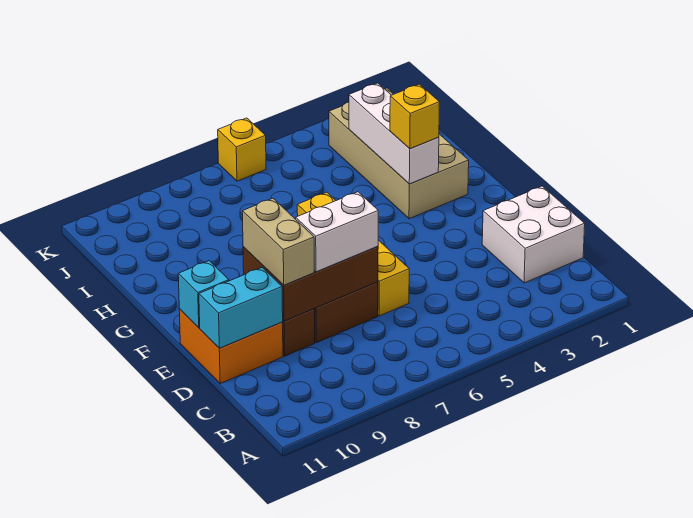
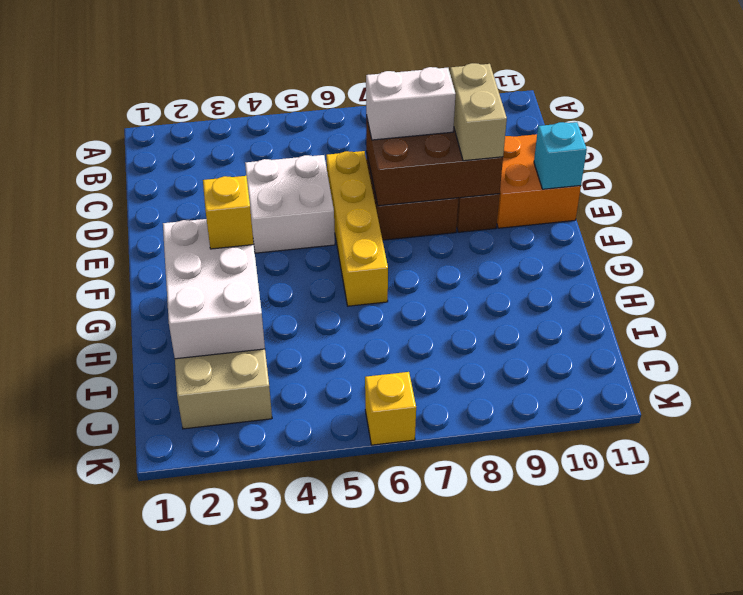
white brick C1:D2 level 1 -> white brick D4:E5 level 1
cyan brick D10:D11 level 2 -> none
white brick G3:I3 level 2 -> white brick G2:I3 level 2

